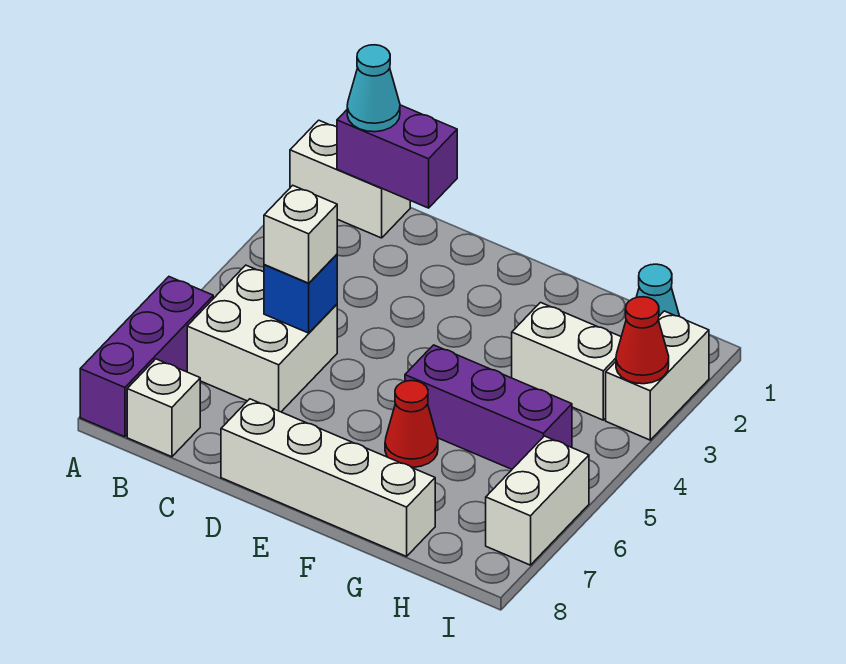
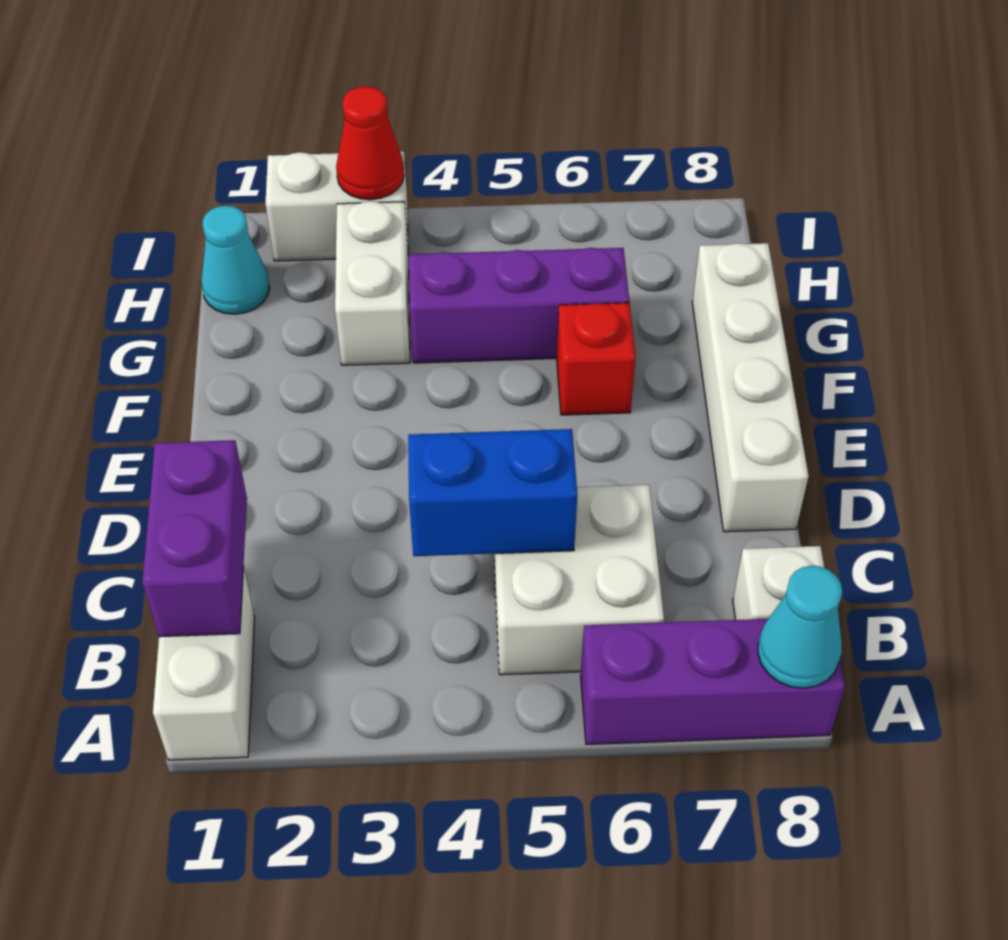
cyan cone B1 level 3 -> cyan cone A8 level 2
blue brick C5 level 2 -> blue brick C4:C5 level 2
white brick C5 level 3 -> none
purple brick F5:H5 level 1 -> purple brick G4:G6 level 1
red cone F6 level 1 -> red brick F6 level 1
white brick I6:I7 level 1 -> none

